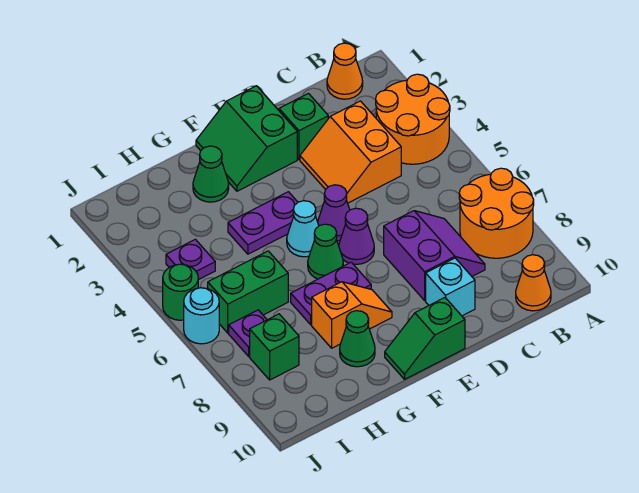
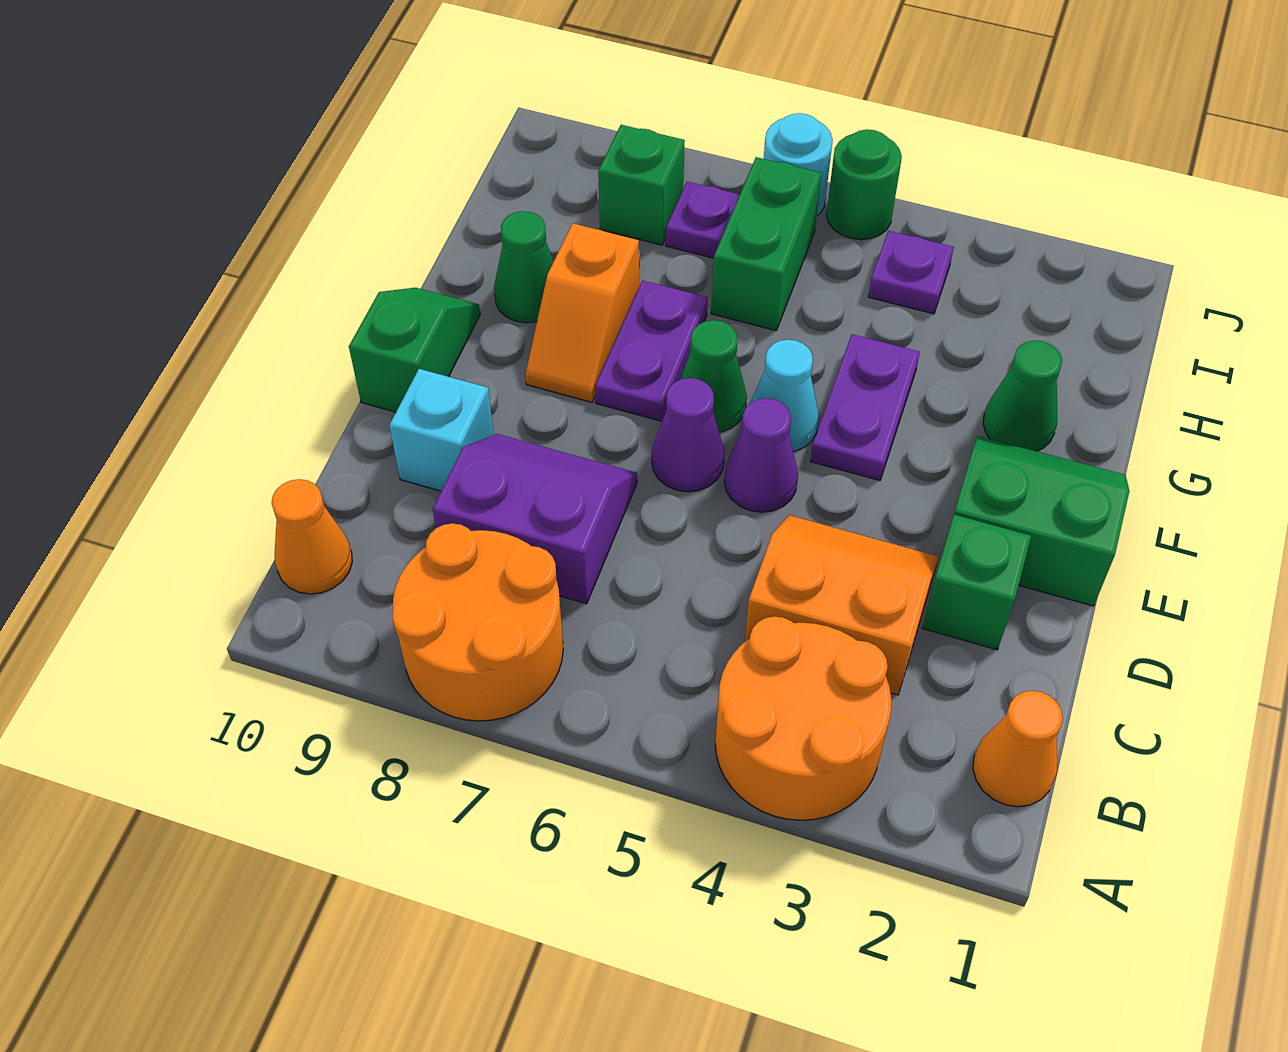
purple slope C7:D8 level 1 top D -> purple slope C7:D8 level 1 top C

